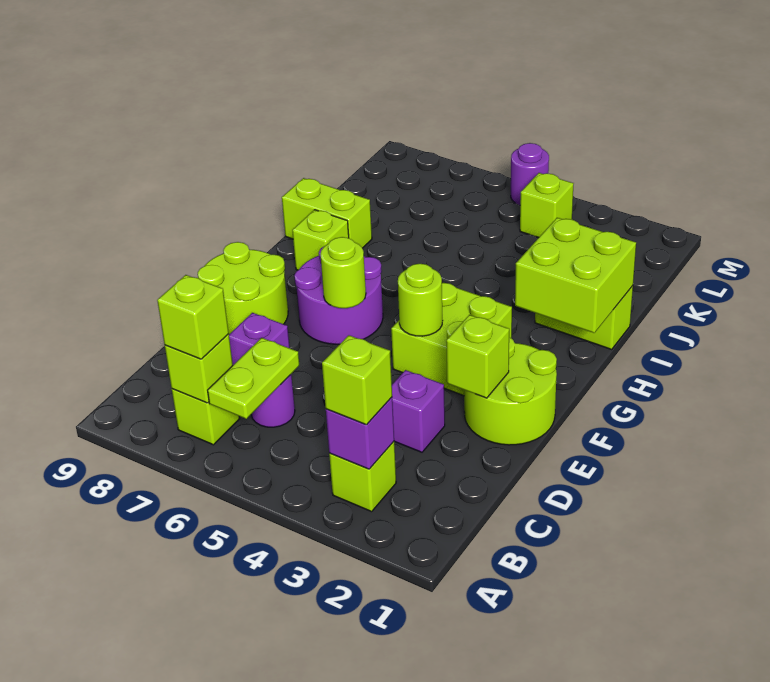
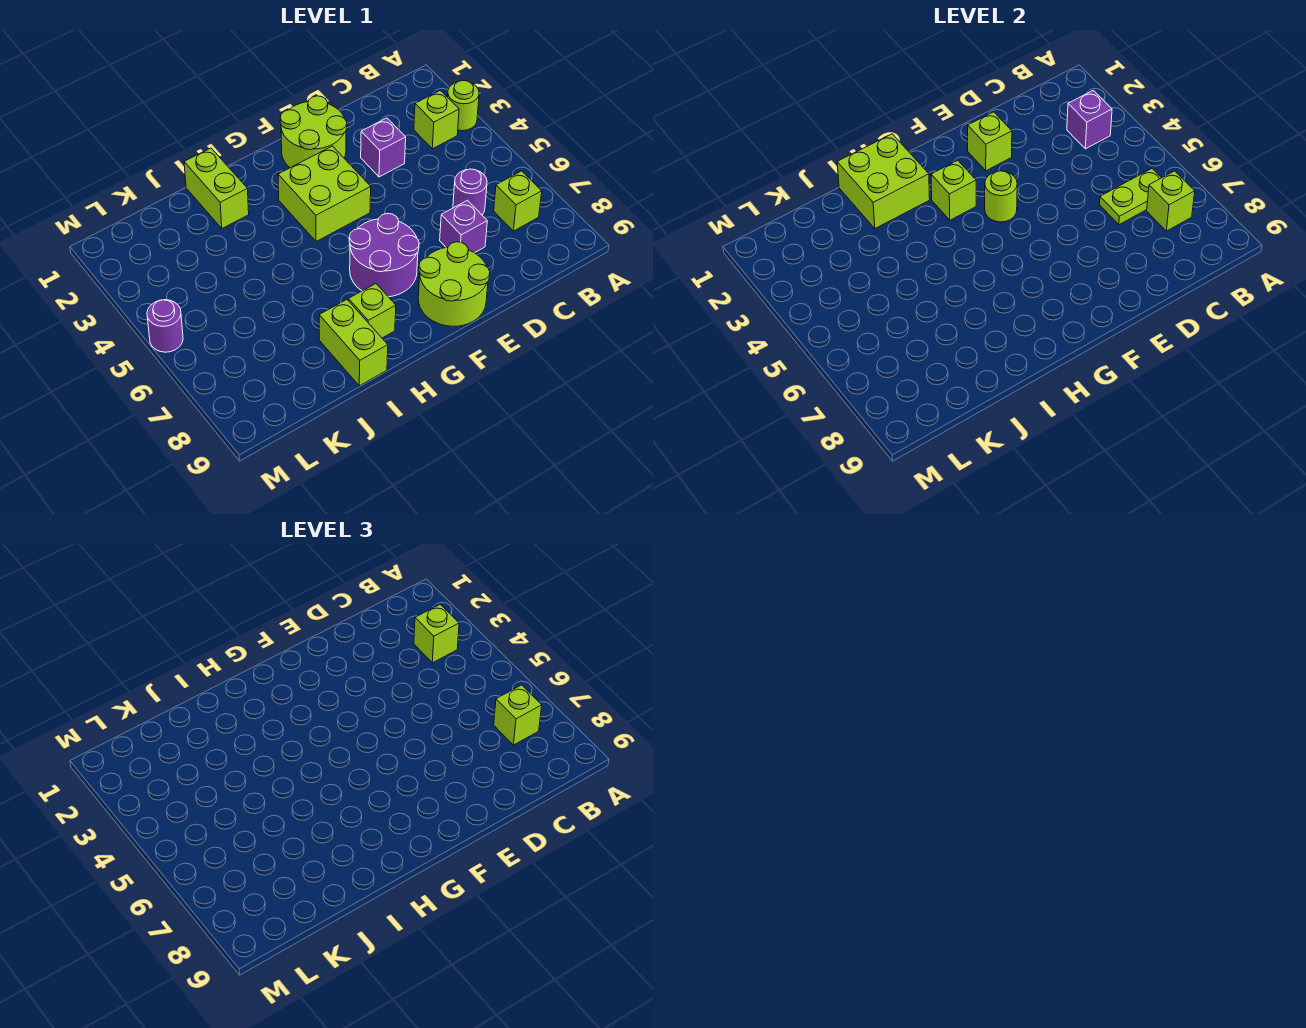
lime round brick F6 level 2 -> lime round brick A3 level 1
lime brick L4 level 1 -> lime brick G3 level 2

